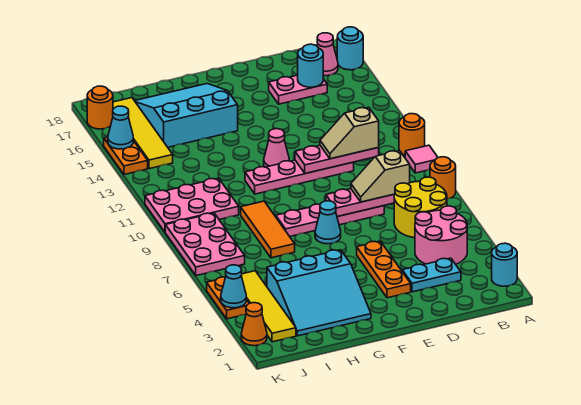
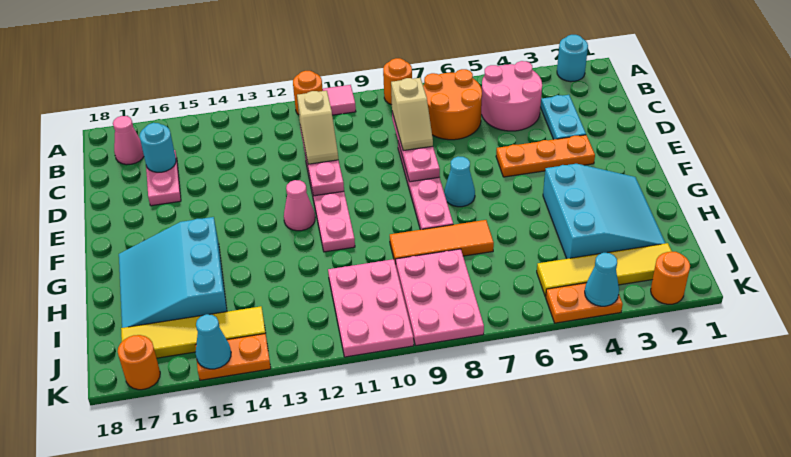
cyan round brick A17 level 1 -> none
yellow round brick B6:C7 level 1 -> orange round brick B6:C7 level 1
pink plate J7:K9 level 1 -> pink plate I8:K9 level 1
orange cone K2 level 1 -> orange round brick K2 level 1

